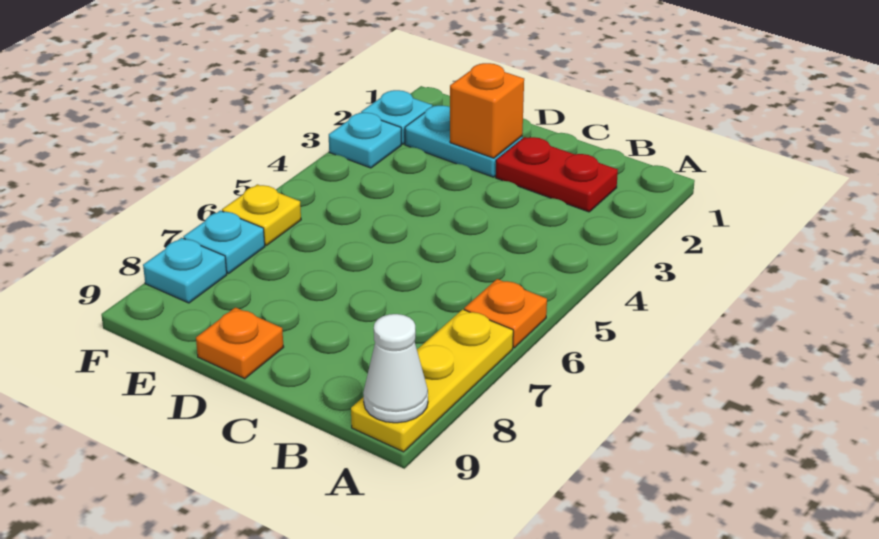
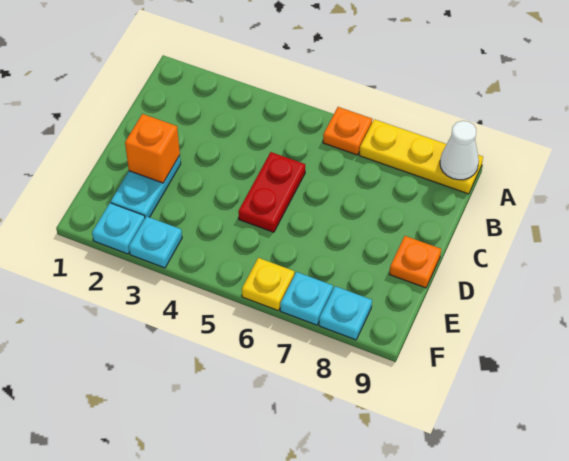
red plate B2:C2 level 1 -> red plate C5:D5 level 1

